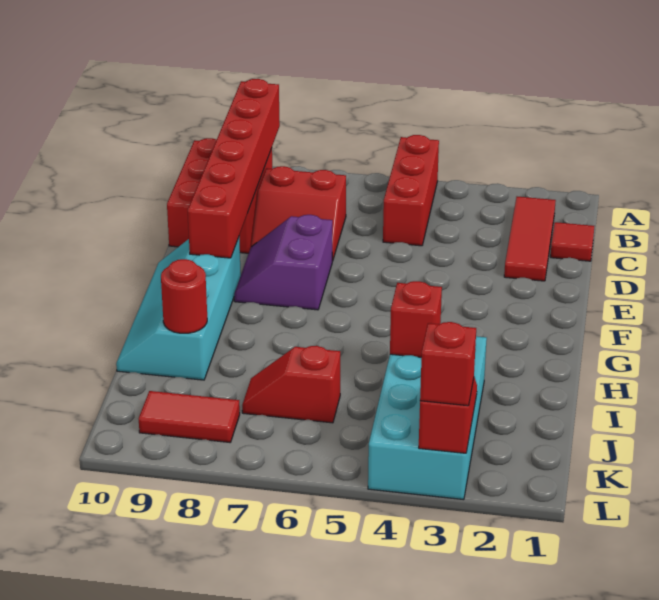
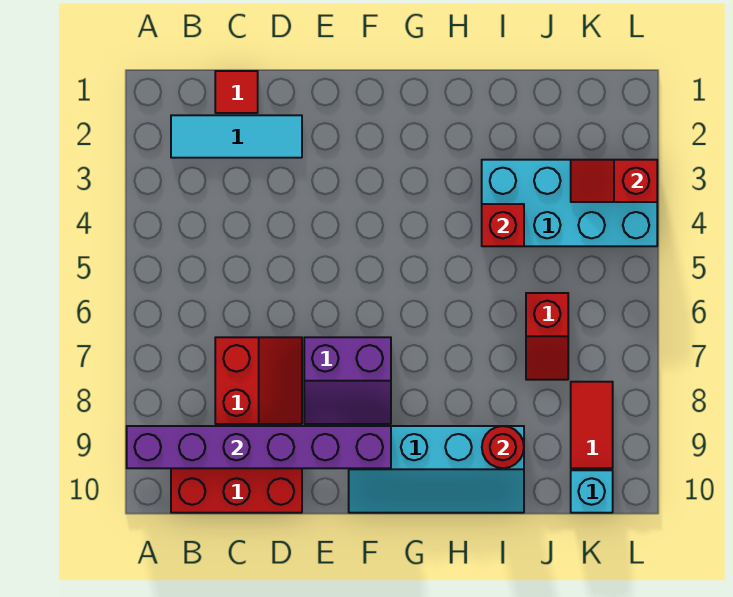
red brick A5:C5 level 1 -> none
red brick A9:F9 level 2 -> purple brick A9:F9 level 2
red tile B2:D2 level 1 -> cyan tile B2:D2 level 1
none -> cyan brick K10 level 1
red brick L3 level 3 -> none

